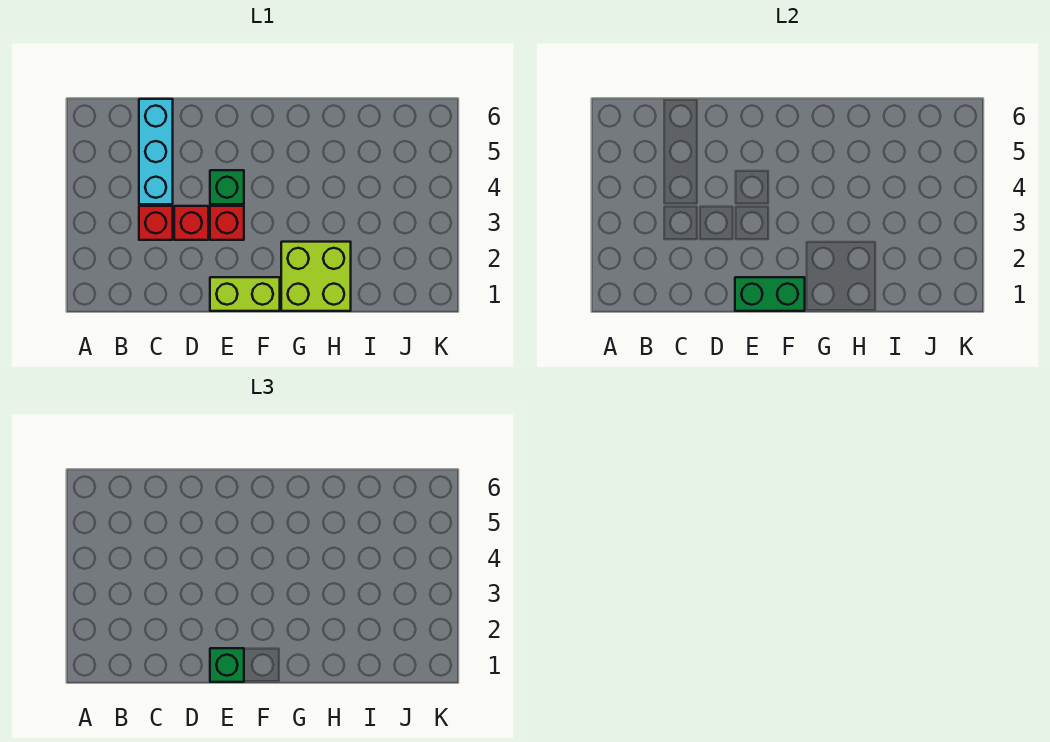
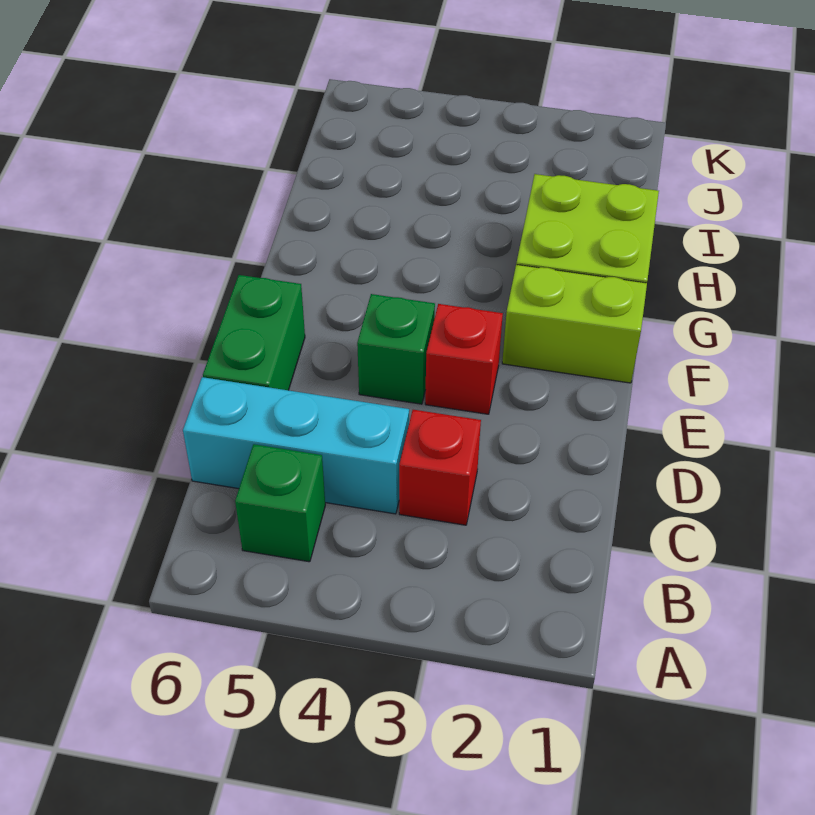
red brick D3 level 1 -> none
lime brick E1:F1 level 1 -> lime brick F1:F2 level 1
green brick E1:F1 level 2 -> green brick D6:E6 level 1
green brick E1 level 3 -> green brick B5 level 1

